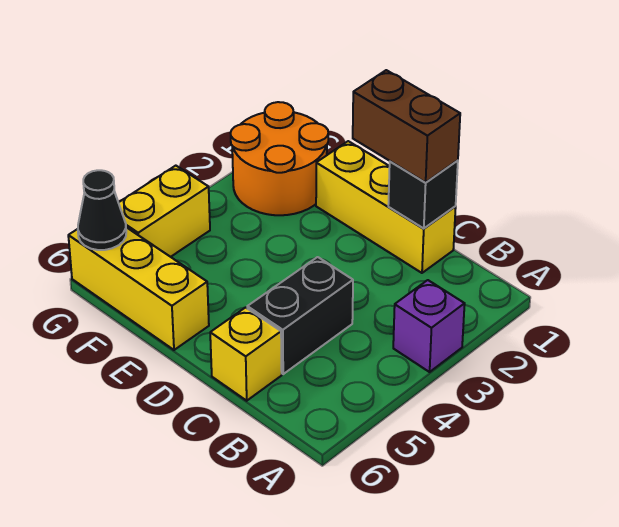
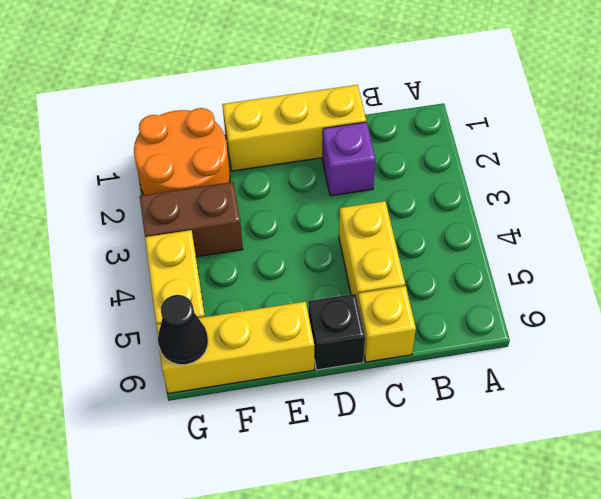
purple brick A3 level 1 -> purple brick C2 level 1
black brick C1 level 2 -> black brick D6 level 1
brown brick C1:D1 level 3 -> brown brick F3:G3 level 1
black brick C4:C5 level 1 -> yellow brick C4:C5 level 1

